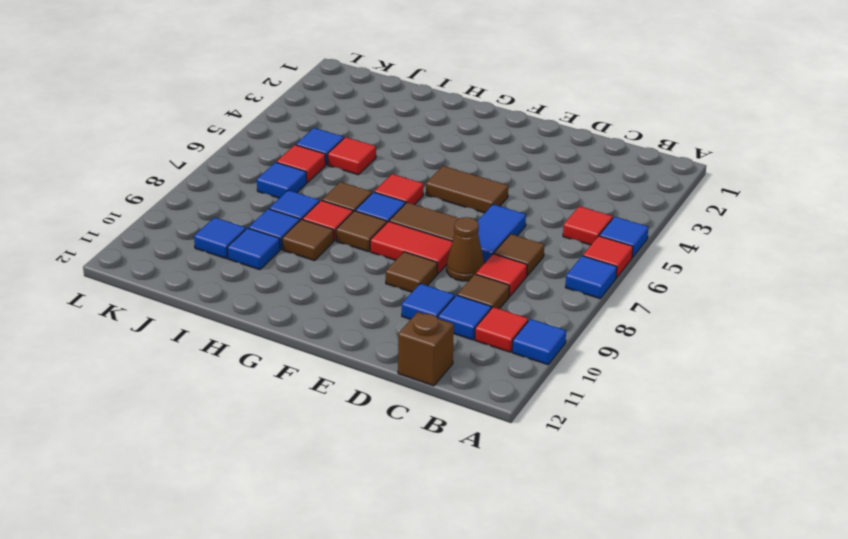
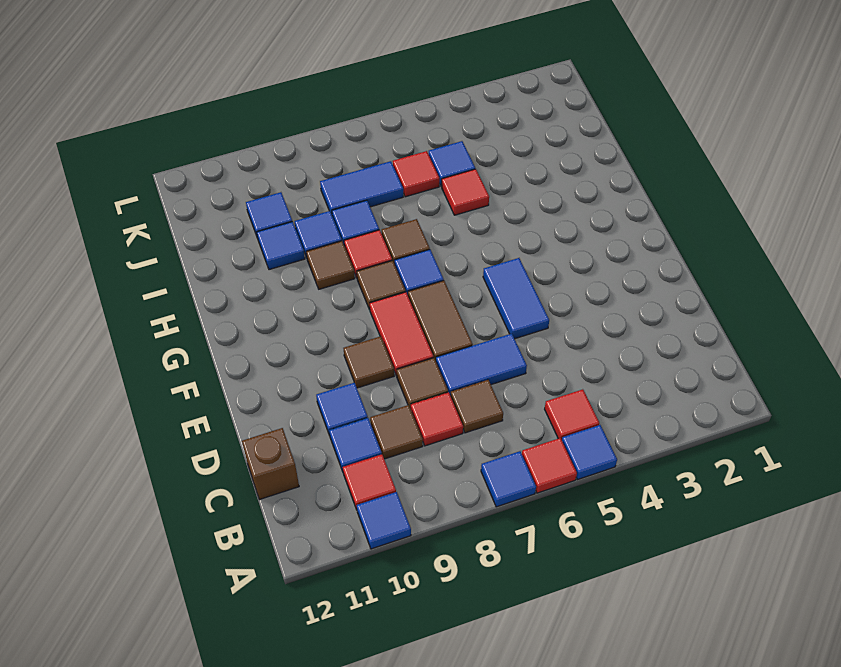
brown cone D8 level 1 -> brown tile D8 level 1
brown tile E5:F5 level 1 -> blue tile E5:F5 level 1
red tile G6 level 1 -> none
blue tile J7 level 1 -> blue tile J7:J8 level 1

